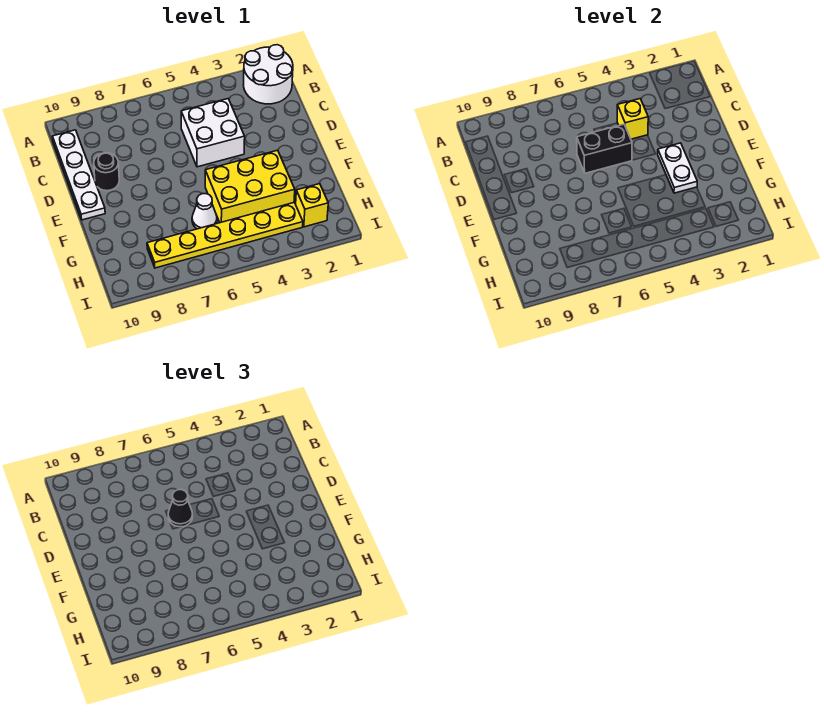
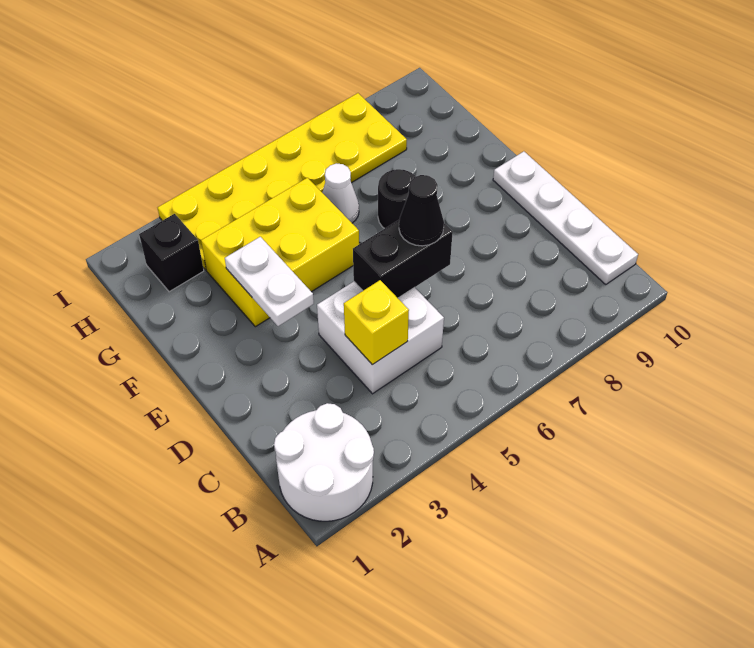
black round brick D9 level 1 -> black round brick F7 level 1
yellow brick H2 level 1 -> black brick H2 level 1
yellow plate H3:H8 level 1 -> yellow plate H3:I8 level 1

